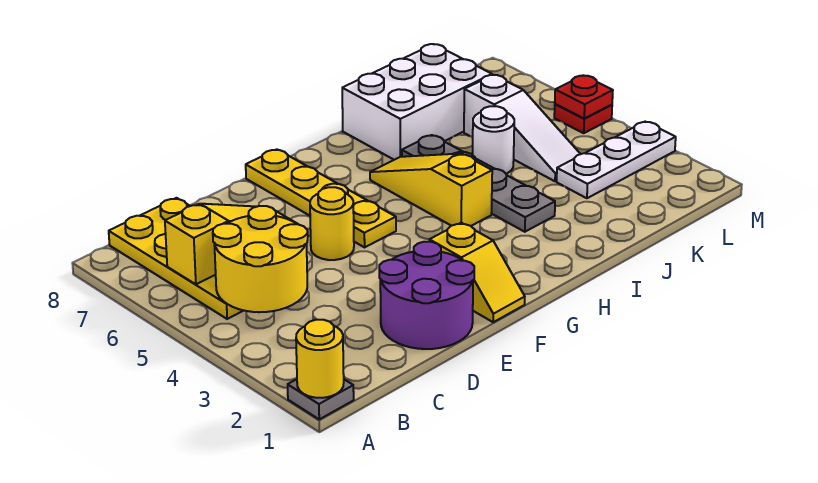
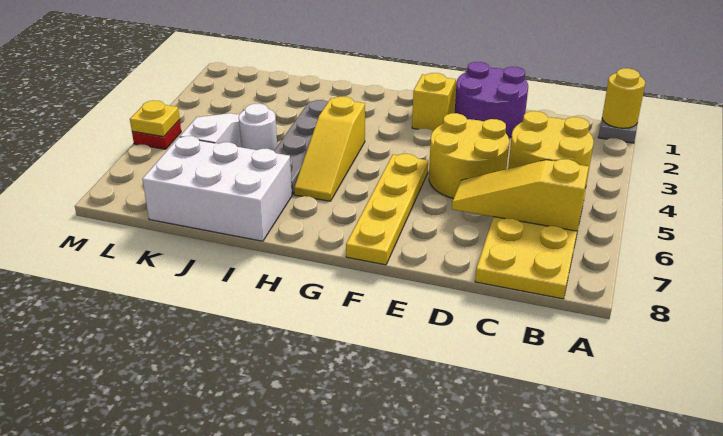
yellow round brick E5 level 1 -> yellow round brick D4:E5 level 1
white plate K3:M3 level 1 -> none
red plate M5 level 2 -> yellow plate M5 level 2

